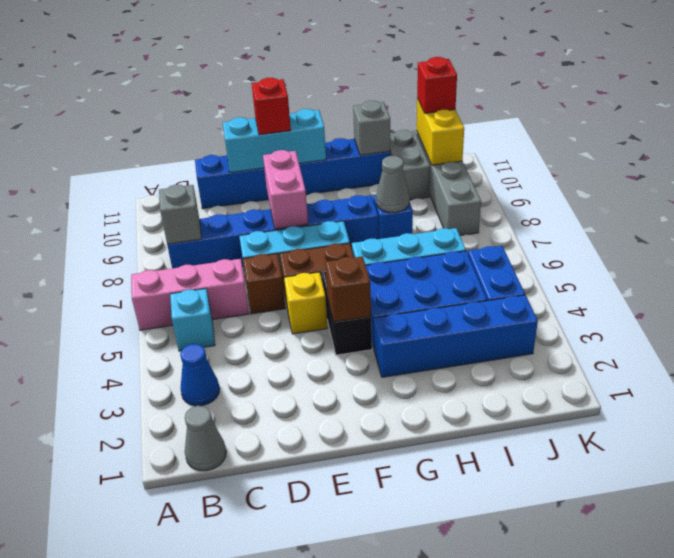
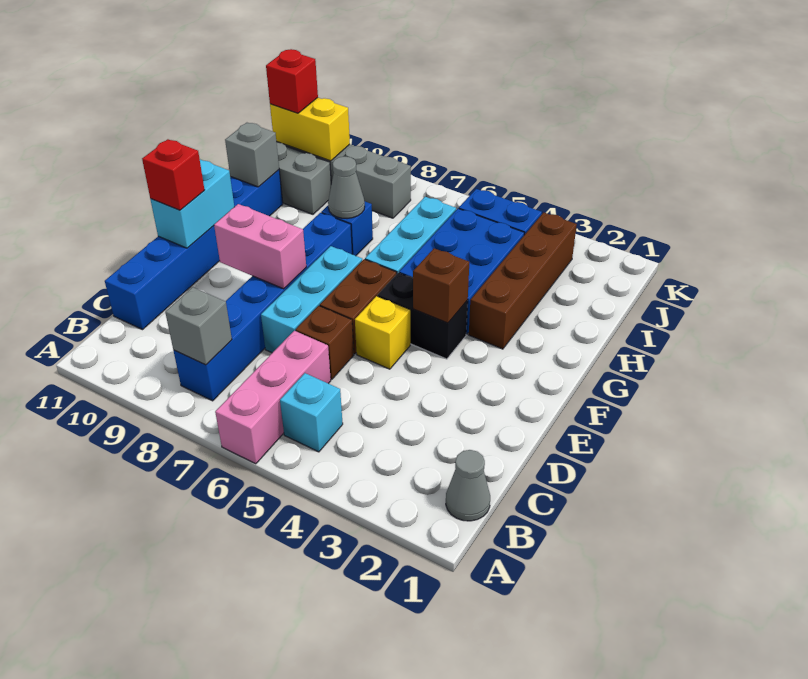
blue cone B3 level 1 -> none
cyan brick D11:F11 level 2 -> cyan brick E11:F11 level 2
blue brick G3:J3 level 1 -> brown brick G3:J3 level 1

